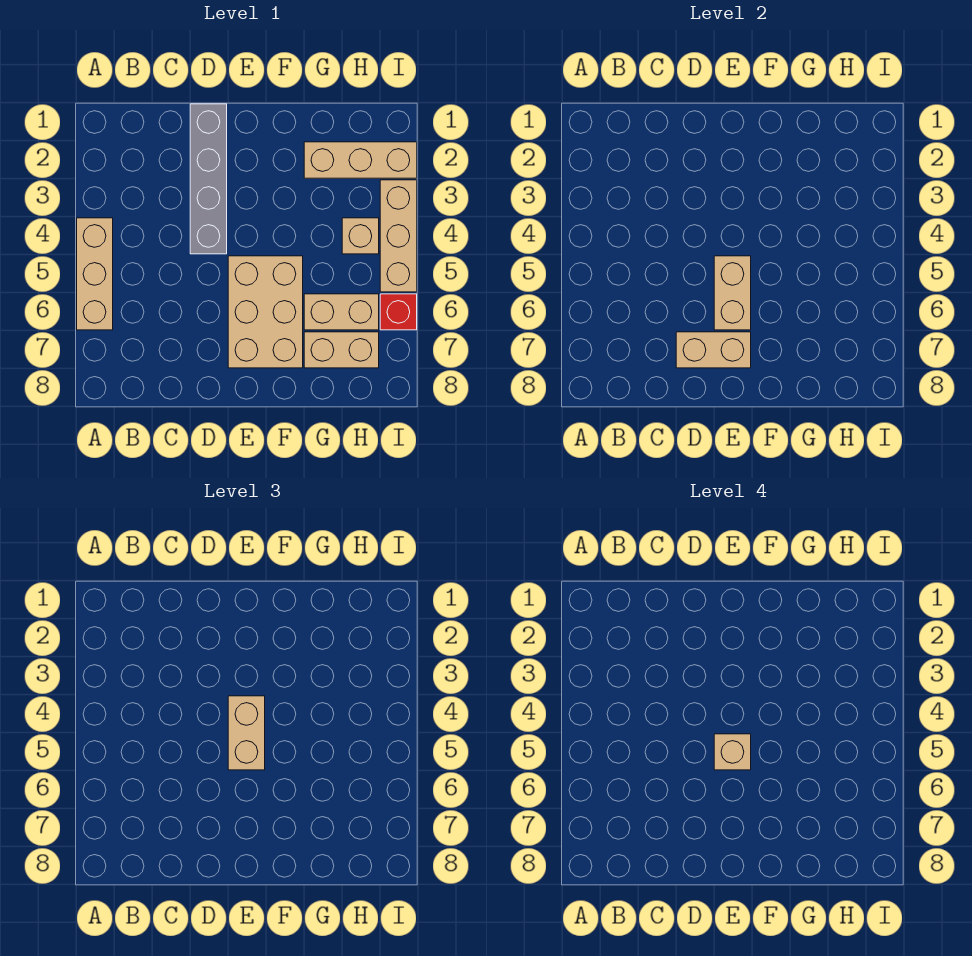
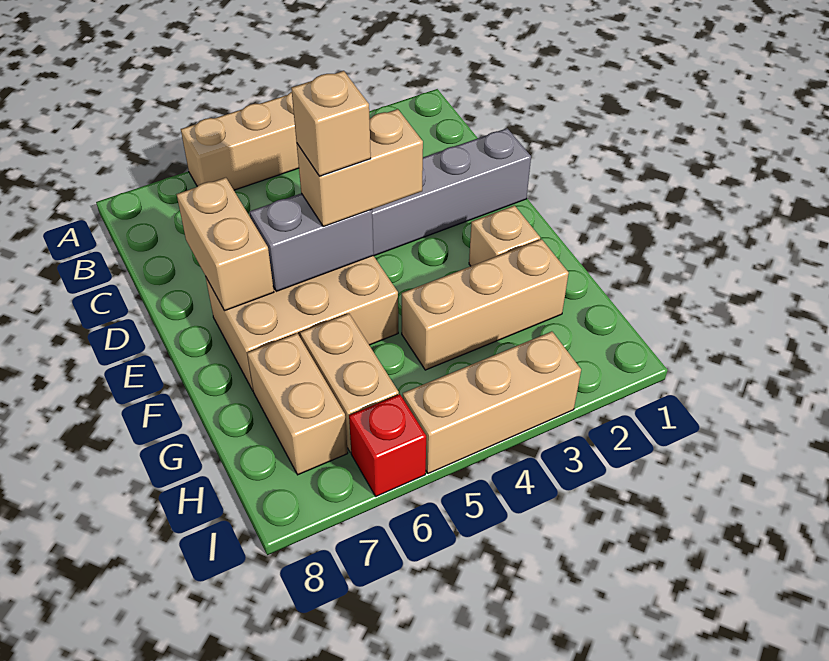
tan brick E5:E6 level 2 -> grey brick E5:E6 level 2
tan brick G2:I2 level 1 -> tan brick G2:G4 level 1
tan brick H4 level 1 -> tan brick F2 level 1

